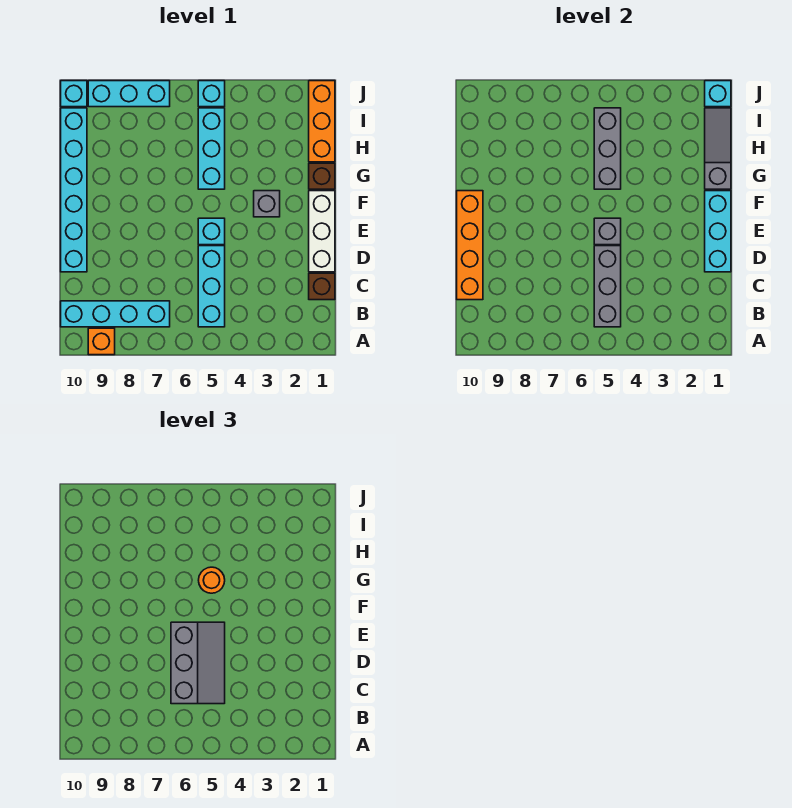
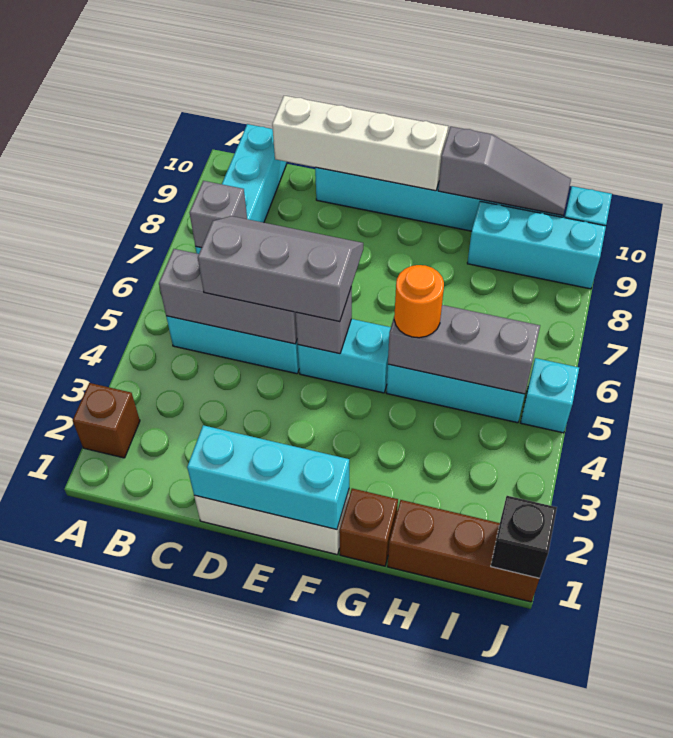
orange brick A9 level 1 -> none
brown brick C1 level 1 -> brown brick A2 level 1
grey slope C5:E6 level 3 top 6 -> grey slope C5:E6 level 3 top 5
orange brick C10:F10 level 2 -> white brick C10:F10 level 2
cyan brick E5 level 1 -> cyan brick E5:F5 level 1
grey brick F3 level 1 -> grey brick B7 level 2
grey slope G1:I1 level 2 top G -> grey slope G10:I10 level 2 top G
orange brick H1:J1 level 1 -> brown brick H1:J1 level 1
cyan brick J1 level 2 -> black brick J1 level 2
cyan brick J7:J9 level 1 -> cyan brick H9:J9 level 1

